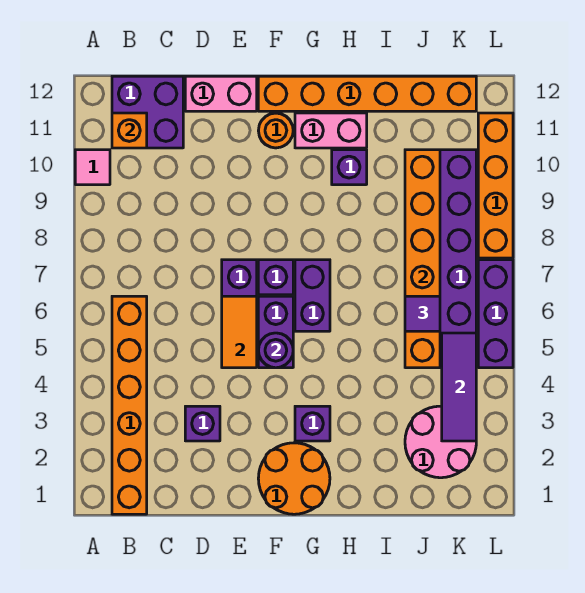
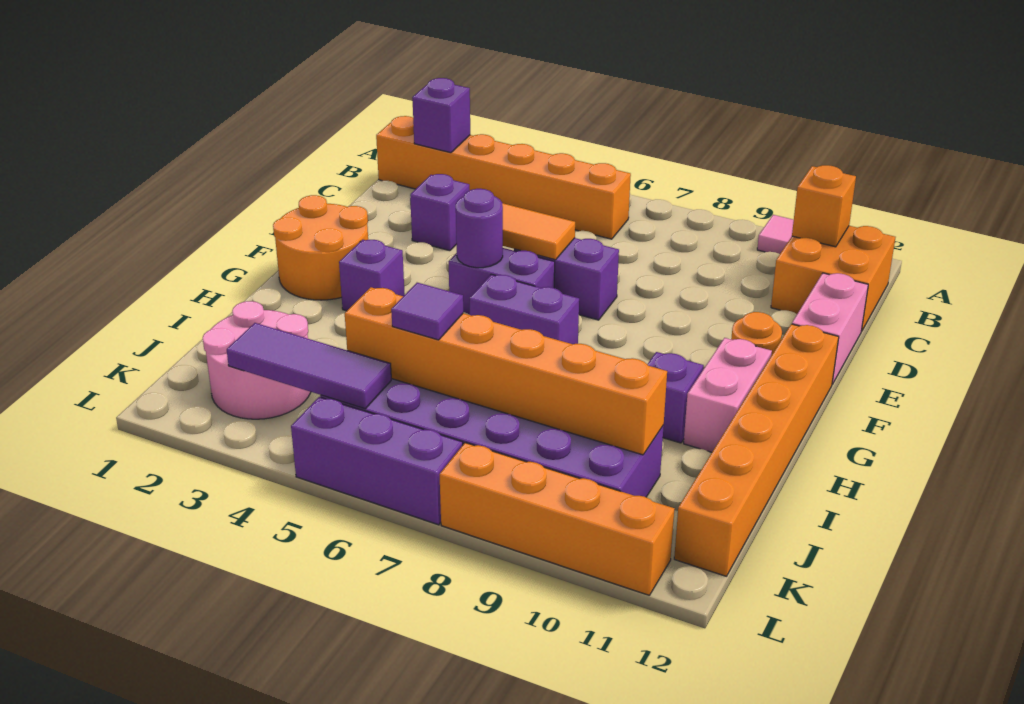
purple brick B11:C12 level 1 -> orange brick B11:C12 level 1
purple brick F7 level 1 -> purple brick B2 level 2

